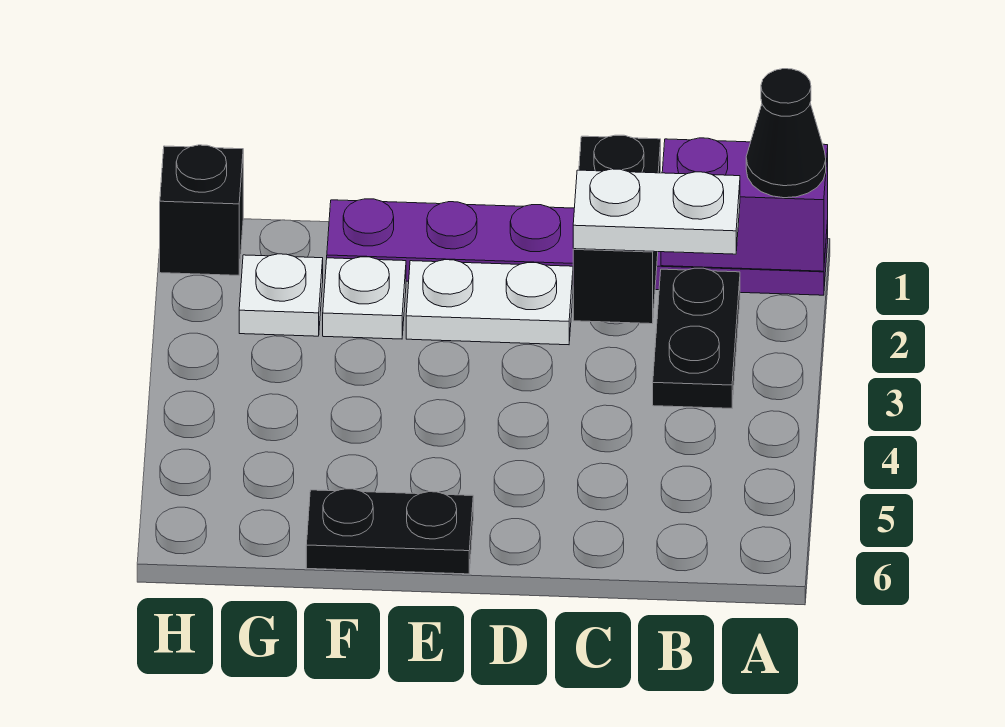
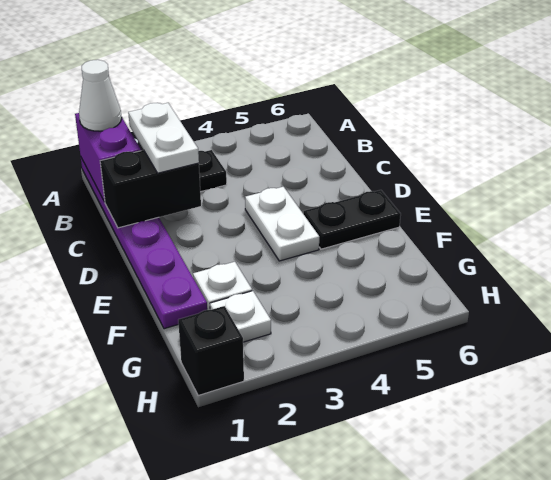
black cone A1 level 3 -> white cone A1 level 3
white plate D2:E2 level 1 -> white plate D4:E4 level 1
black plate E6:F6 level 1 -> black plate E5:E6 level 1

